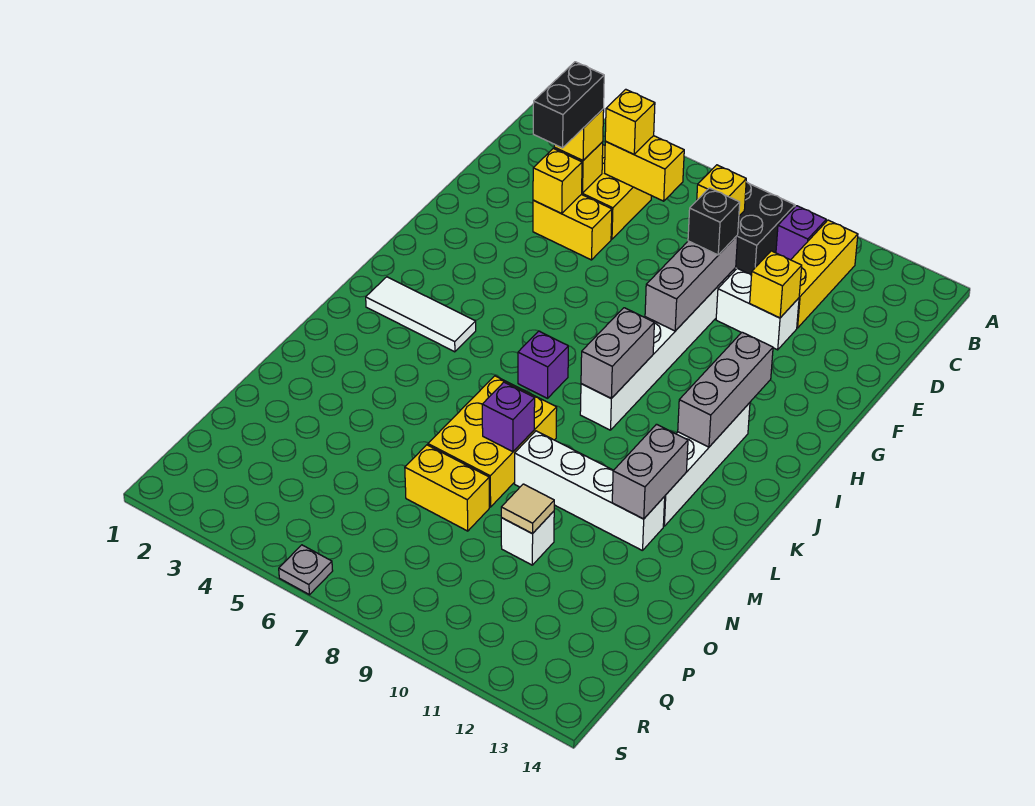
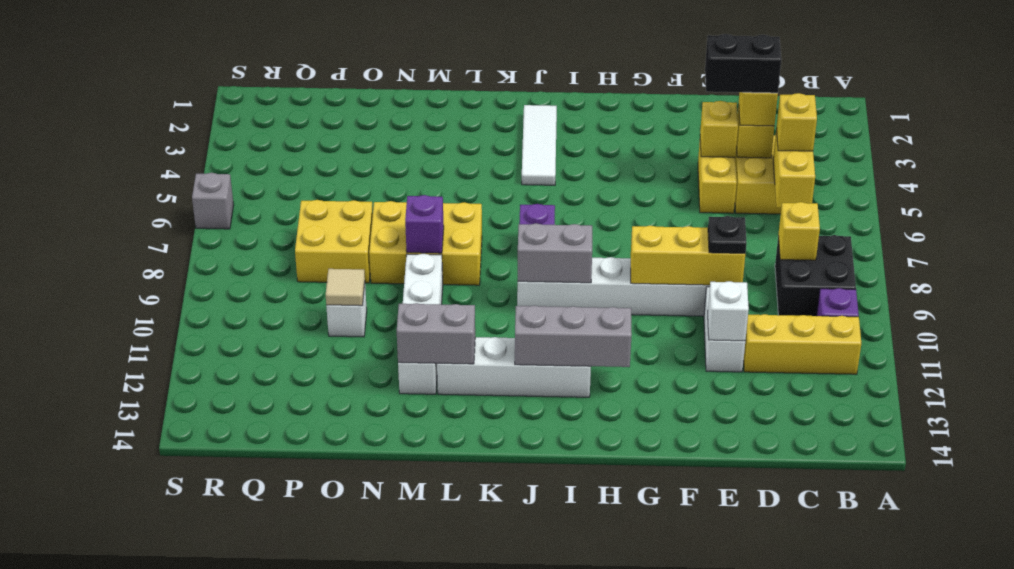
grey brick E9:G9 level 2 -> yellow brick E9:G9 level 2
black brick E9 level 3 -> black plate E9 level 3
yellow brick E11 level 2 -> white brick E11 level 2
yellow brick O7:O8 level 1 -> yellow brick O7:P8 level 1
grey plate S6 level 1 -> grey brick S6 level 1

